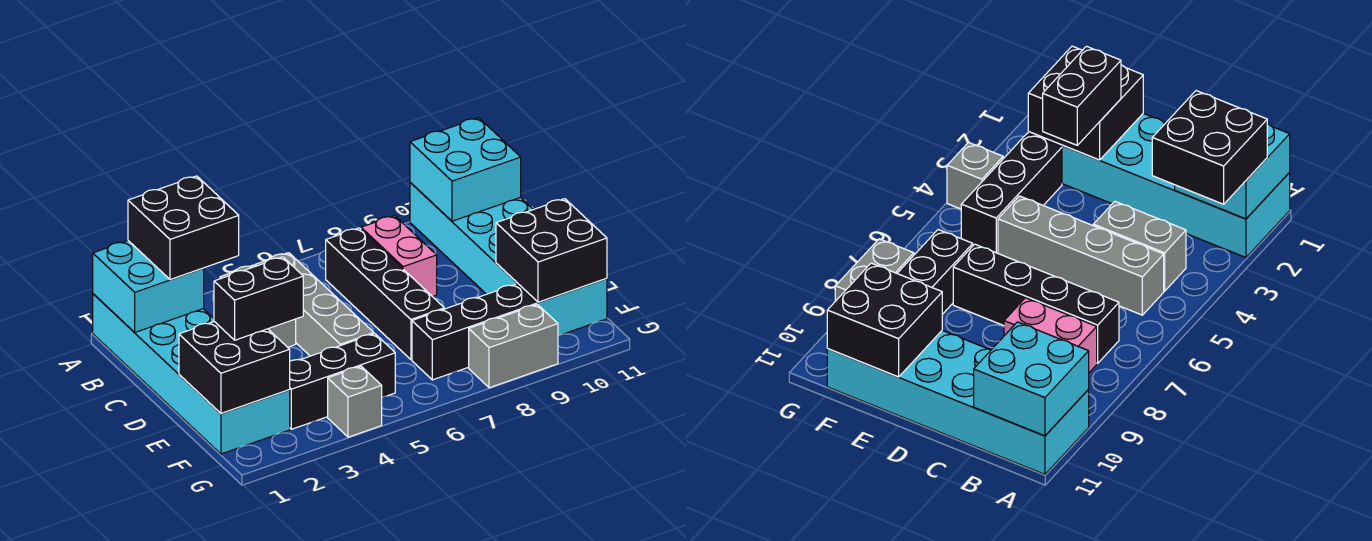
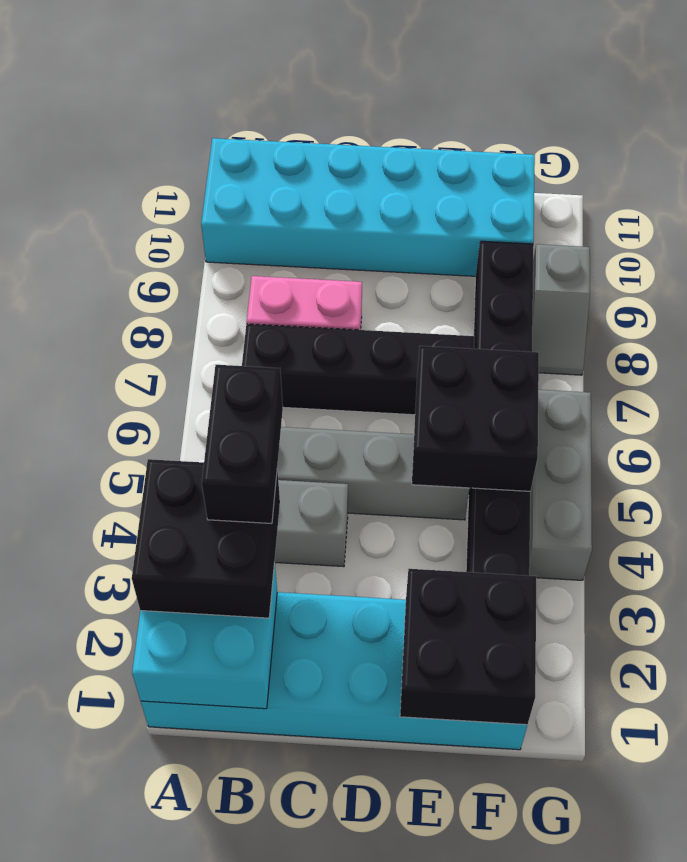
cyan brick A10:B11 level 2 -> none
black brick E2:E3 level 3 -> black brick B3:B4 level 4
black brick E10:F11 level 2 -> black brick E5:F6 level 2
grey brick G4 level 1 -> grey brick G4:G6 level 1
grey brick G8:G9 level 1 -> grey slope G8:G9 level 1 top 9

